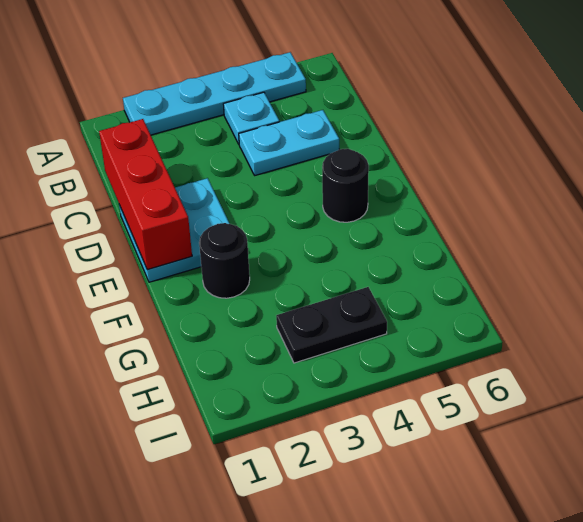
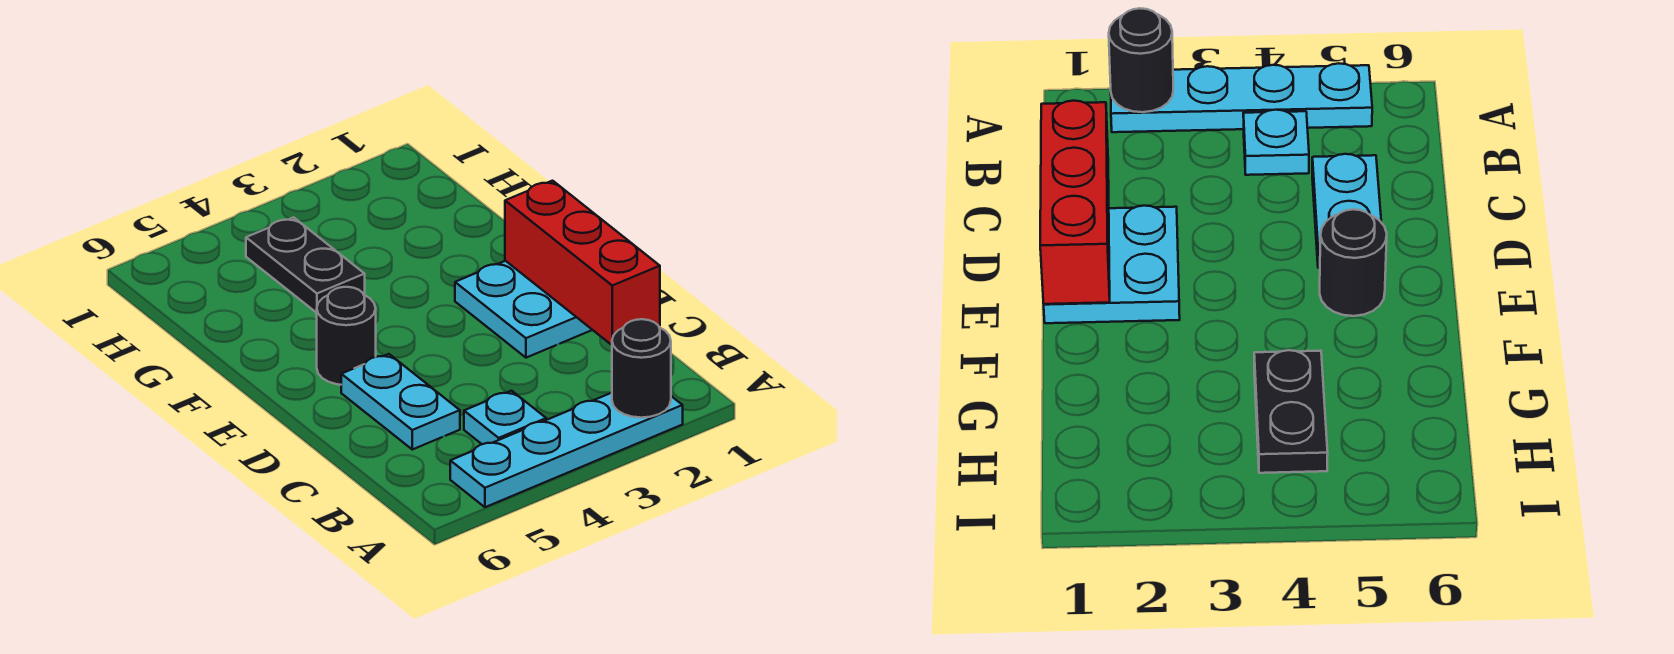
cyan plate C4:C5 level 1 -> cyan plate C5:D5 level 1
black round brick F2 level 1 -> black round brick A2 level 2
black plate H3:H4 level 1 -> black plate G4:H4 level 1

